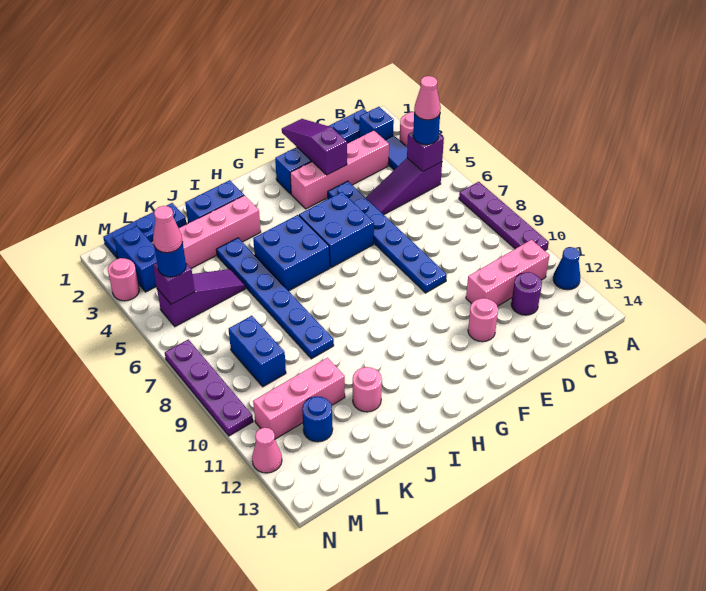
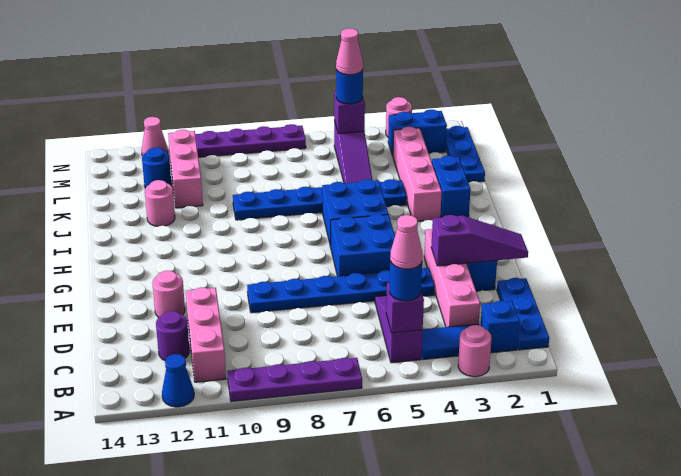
blue brick L8:L9 level 1 -> none

